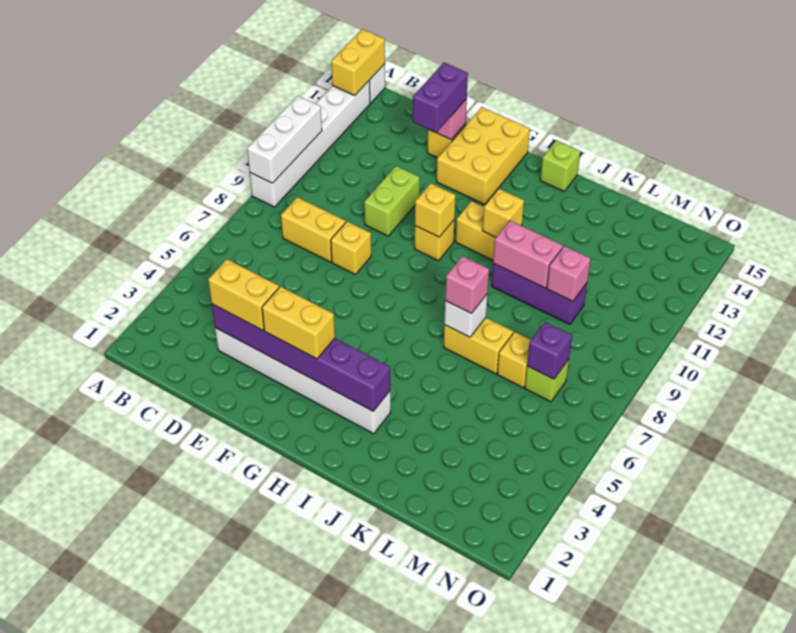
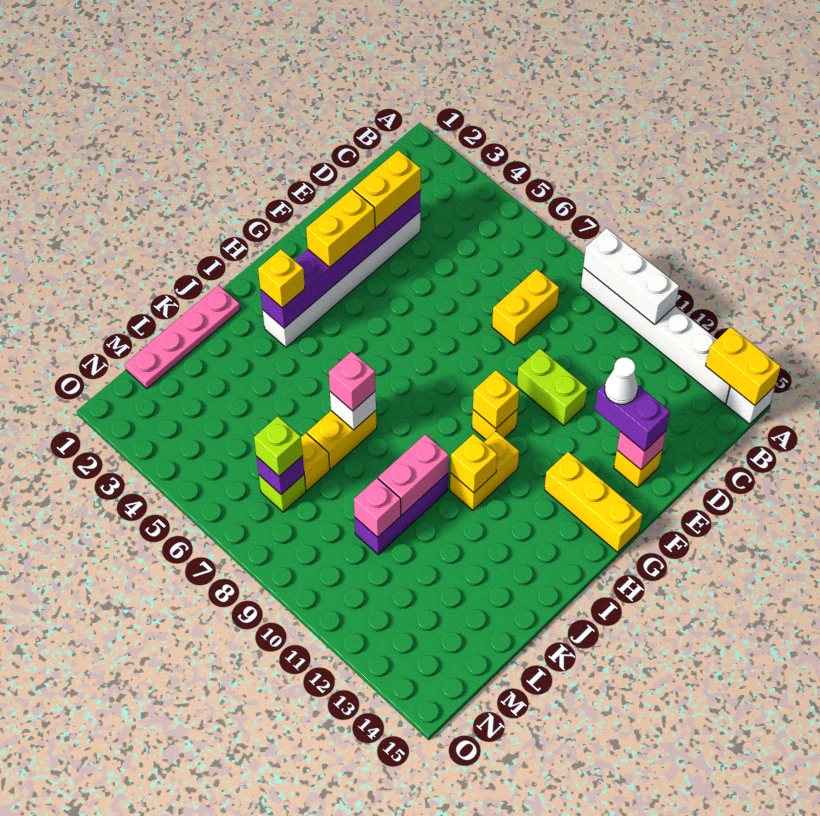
yellow brick E8 level 1 -> yellow brick I3 level 3
none -> white cone E13 level 4
yellow brick F13:G15 level 1 -> yellow brick G13:G15 level 1
lime brick I15 level 1 -> lime brick M7 level 3
none -> pink plate J1:M1 level 1

